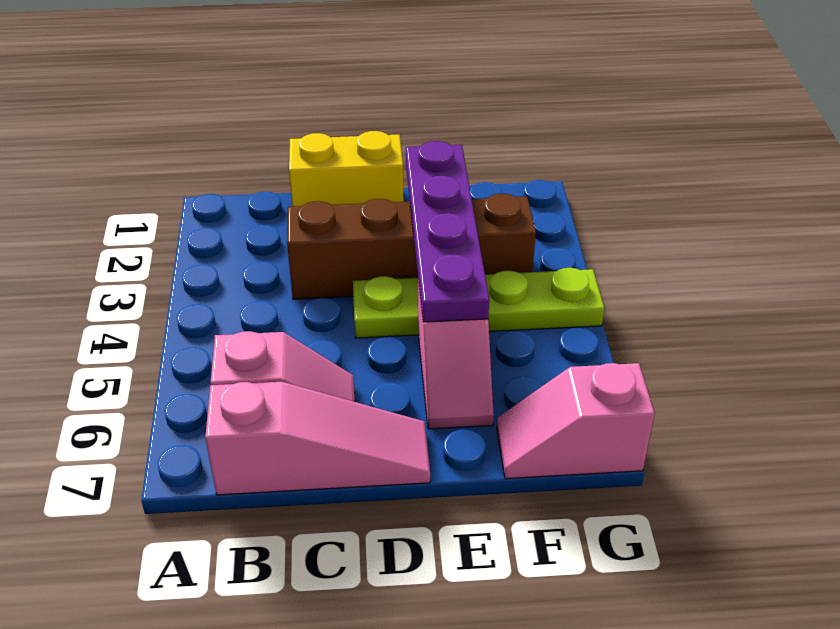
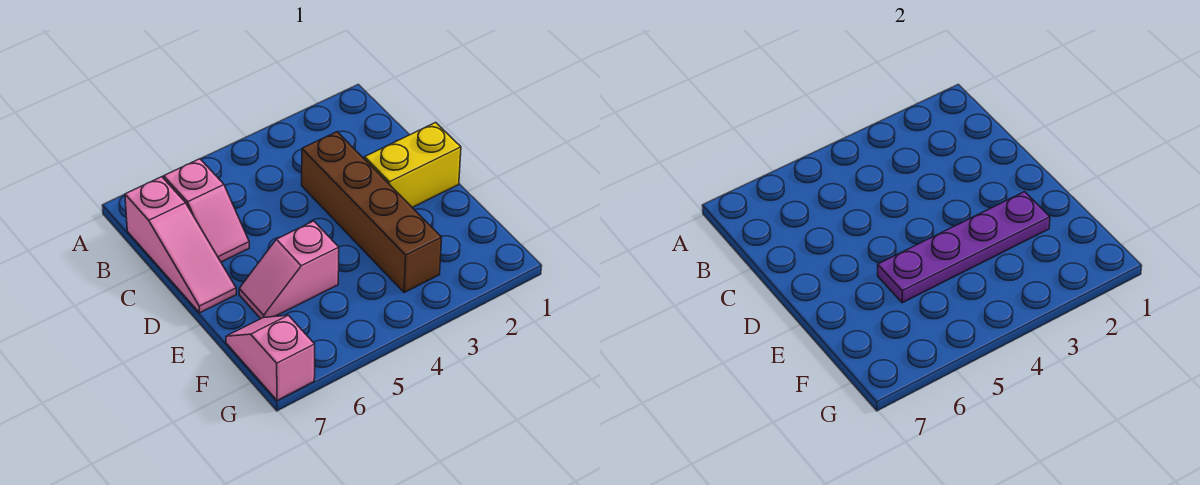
yellow brick C1:D1 level 1 -> yellow brick D1:D2 level 1
lime plate D4:G4 level 1 -> none

